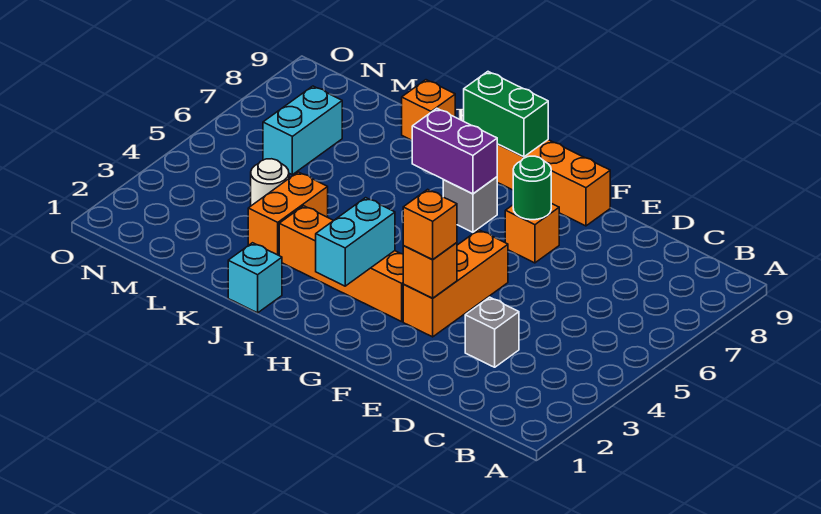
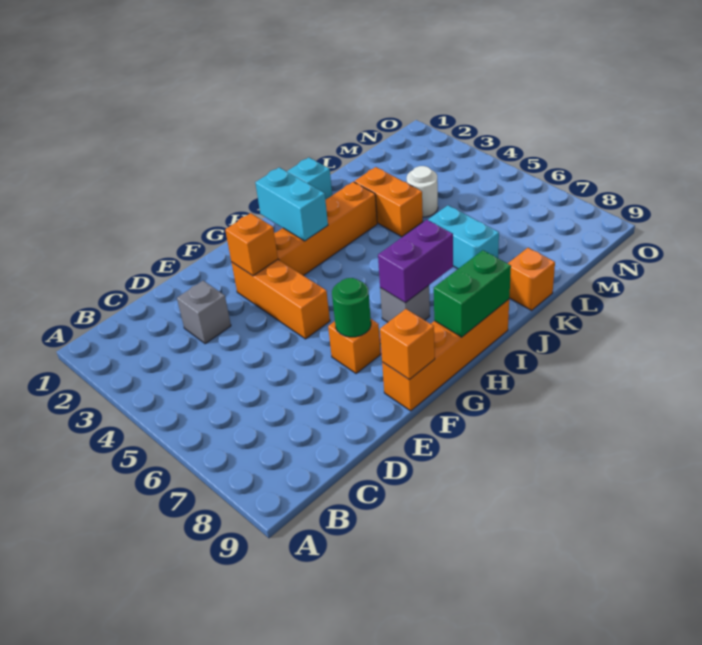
orange brick F3 level 3 -> orange brick F9 level 2
cyan brick M6:M7 level 1 -> cyan brick K6:K7 level 1

